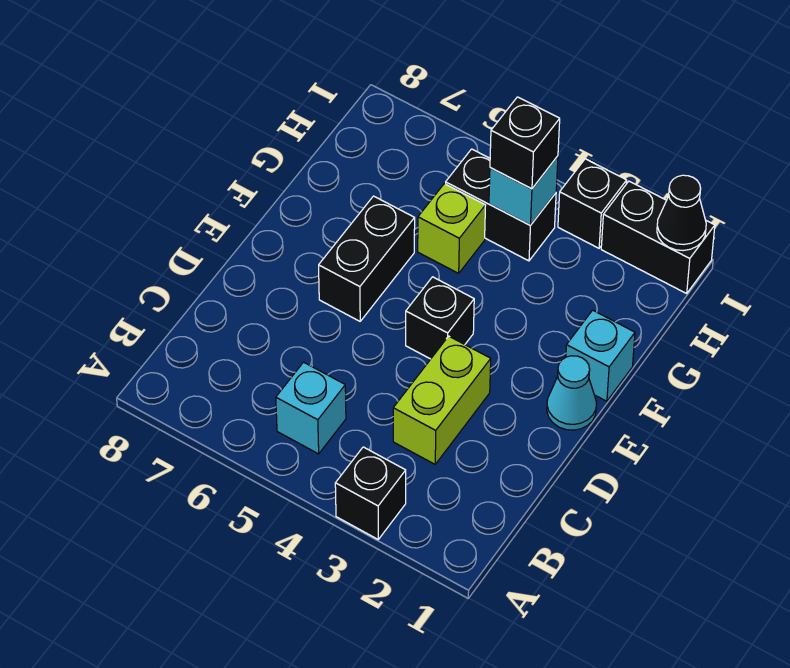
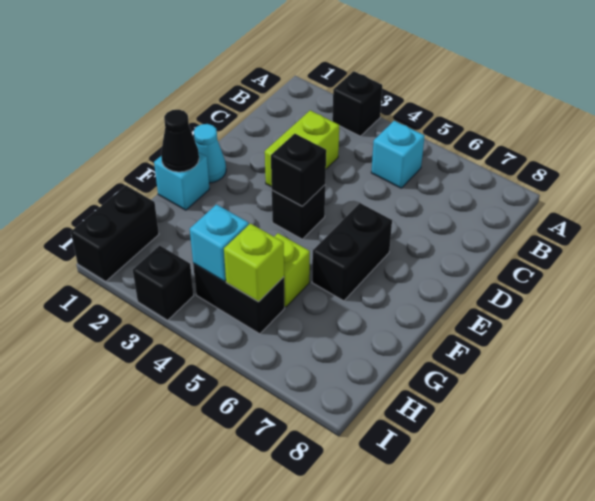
black brick H4 level 3 -> black brick E4 level 2
none -> lime brick H5 level 2
black brick I1:I2 level 1 -> black brick H1:I1 level 1
black cone I1 level 2 -> black cone F1 level 2

